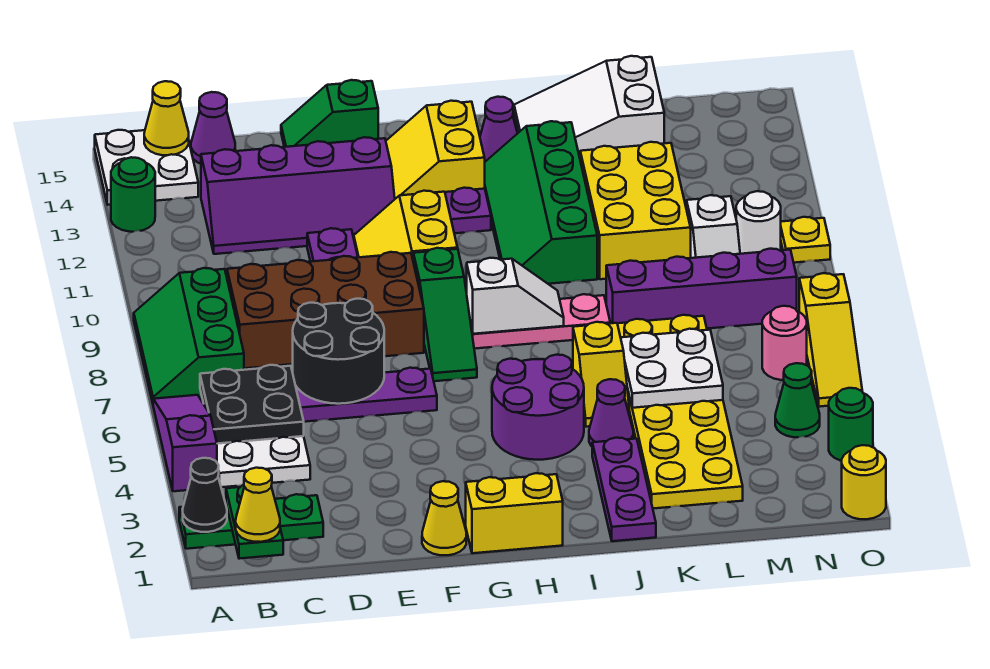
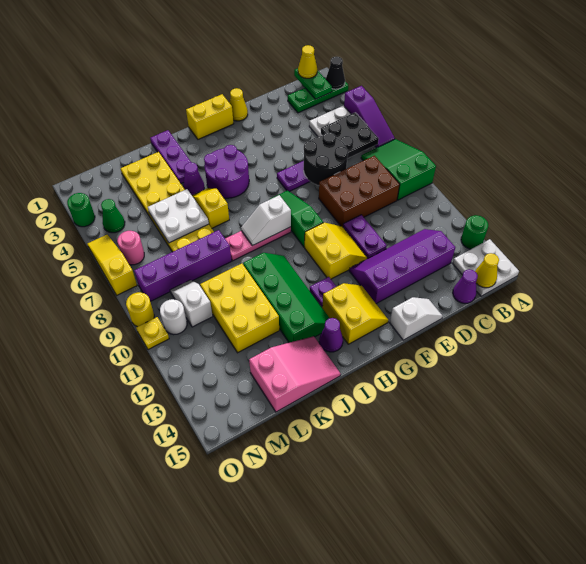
green slope A7:B9 level 1 top B -> green slope A7:B9 level 1 top 9
brown brick C8:F9 level 1 -> brown brick C8:E9 level 1
green slope E15:F15 level 1 top F -> white slope E15:F15 level 1 top F
white slope J14:L15 level 1 top L -> pink slope J14:L15 level 1 top L
yellow round brick O1 level 1 -> yellow round brick O9 level 1

